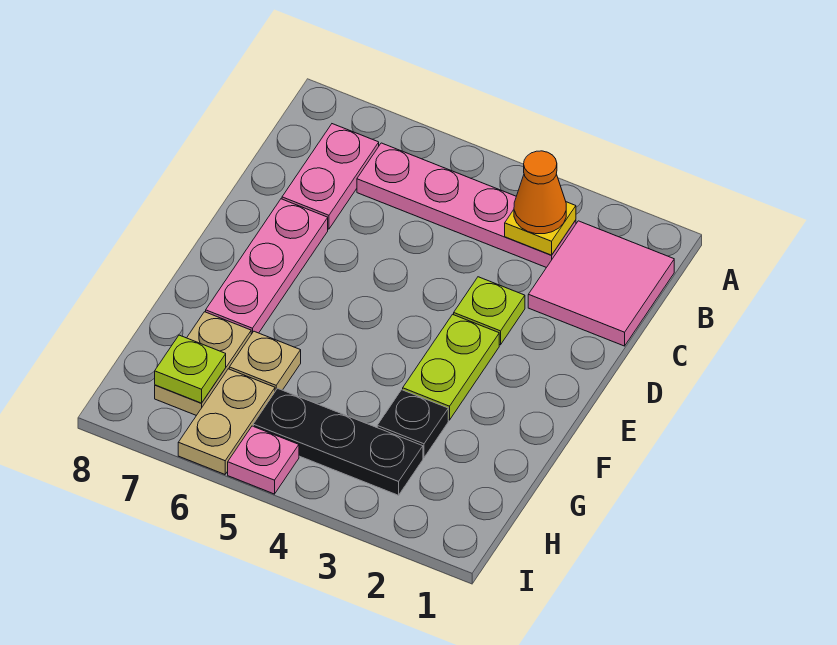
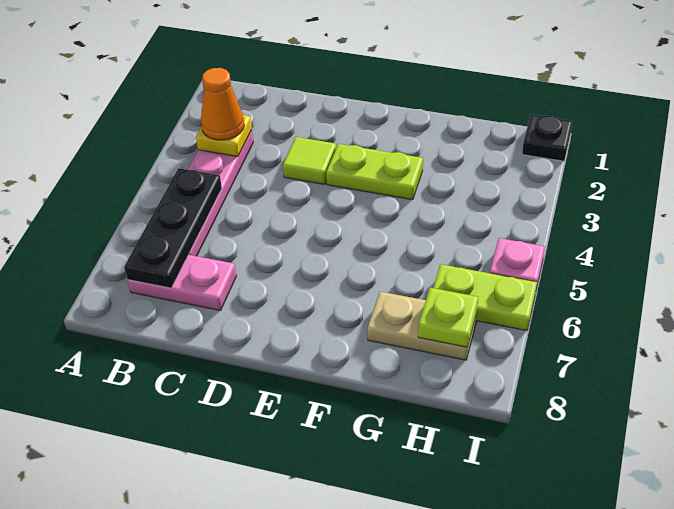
pink tile B1:C2 level 1 -> none
lime plate D3 level 1 -> lime tile D3 level 1
pink plate D7:F7 level 1 -> none
black plate G3 level 1 -> black plate I1 level 1
tan plate G6 level 1 -> none
black plate H3:H5 level 1 -> black plate B5:B7 level 2
tan plate H6:I6 level 1 -> lime plate H6:I6 level 1

